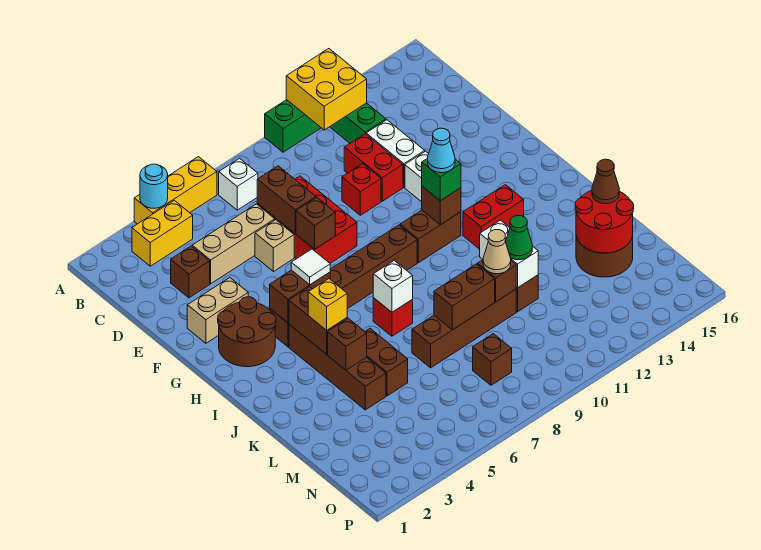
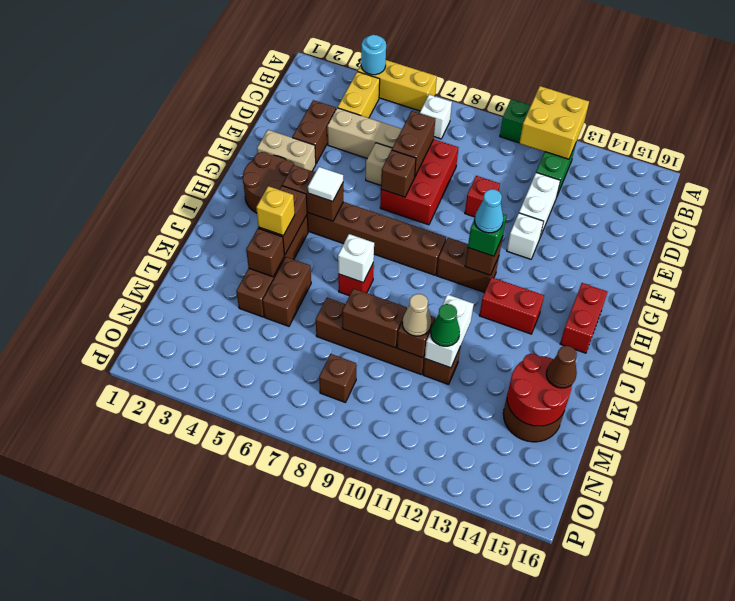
yellow brick B3:B4 level 1 -> yellow brick B4:C4 level 1
brown brick D3 level 1 -> brown brick D3:E3 level 1
red brick D11:E11 level 1 -> red brick H15:I15 level 1

